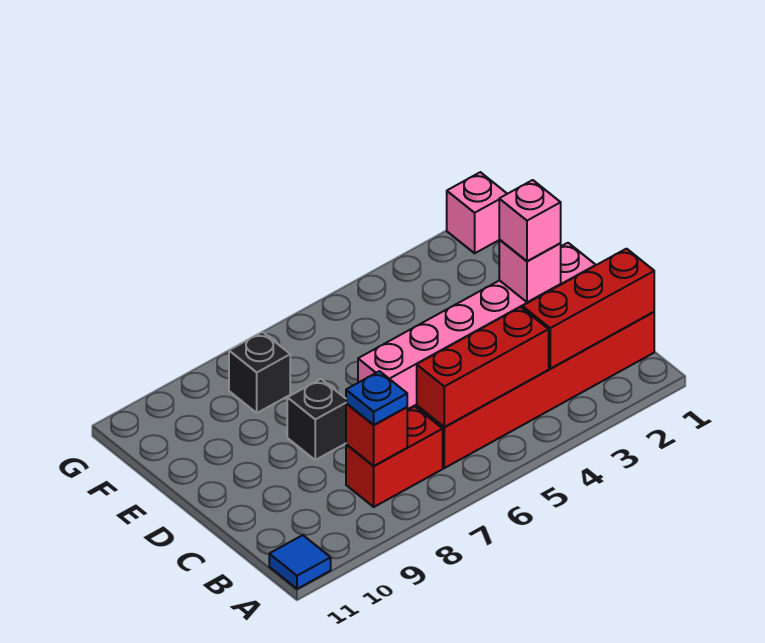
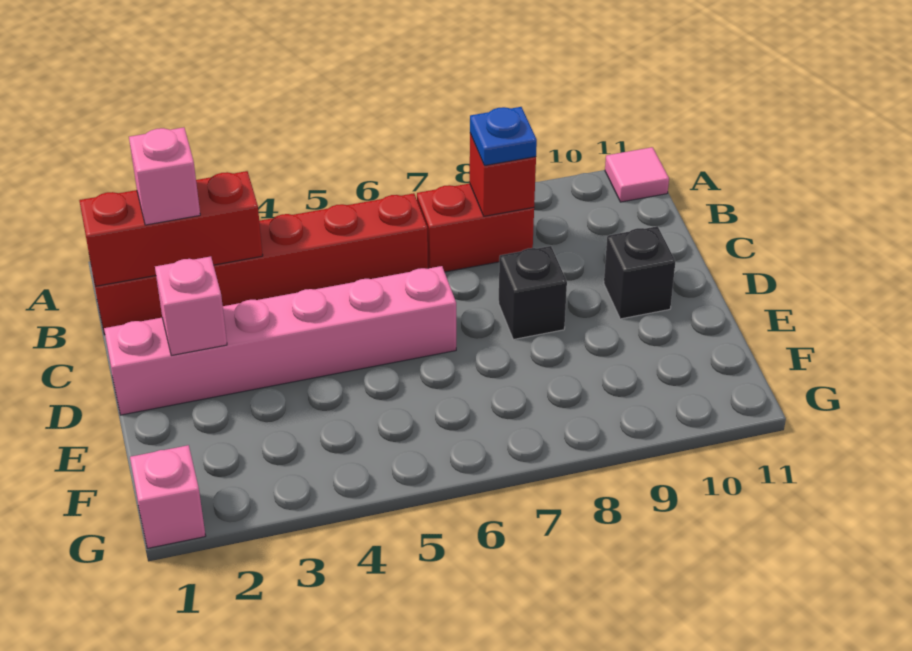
blue tile A11 level 1 -> pink tile A11 level 1
red brick B4:B6 level 2 -> none
pink brick D2 level 3 -> pink brick B2 level 3
black brick F8 level 1 -> black brick D10 level 1

